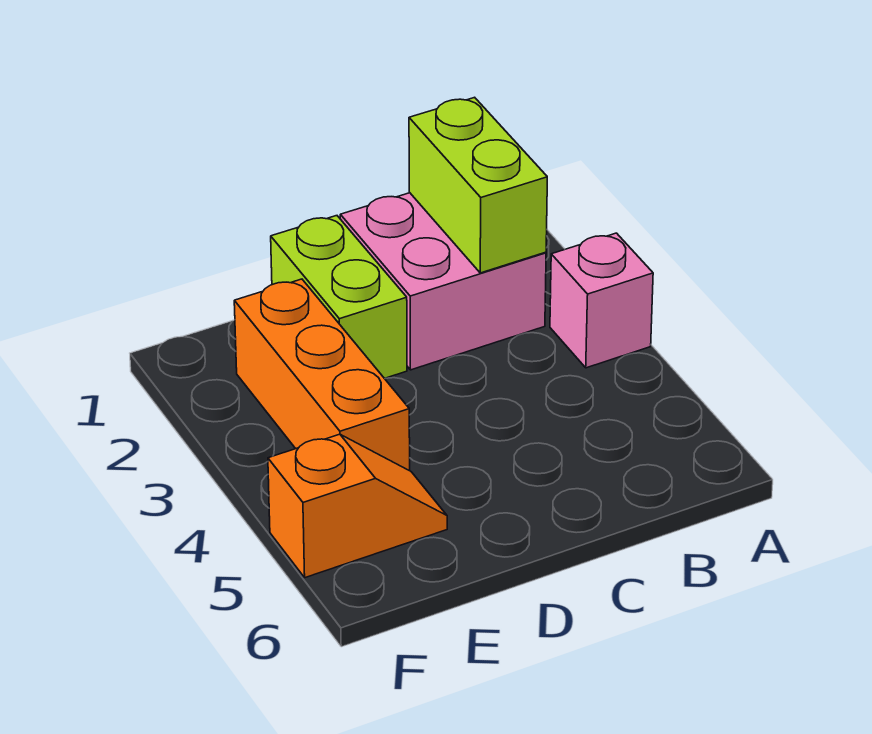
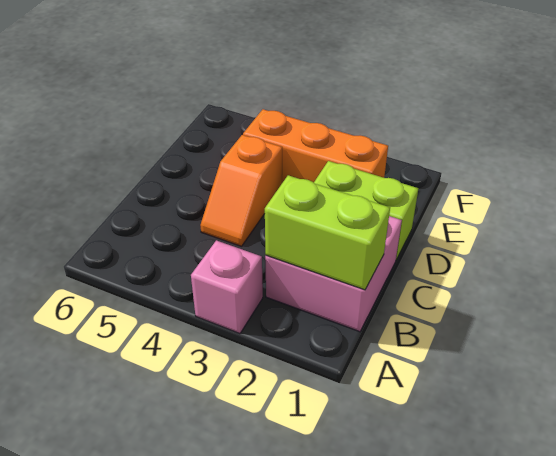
orange slope E5:F5 level 1 top F -> orange slope C4:D4 level 1 top D

